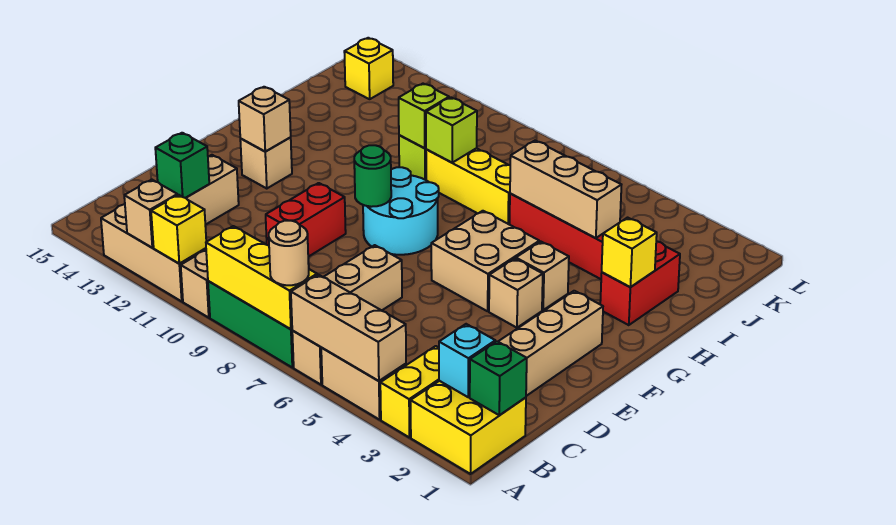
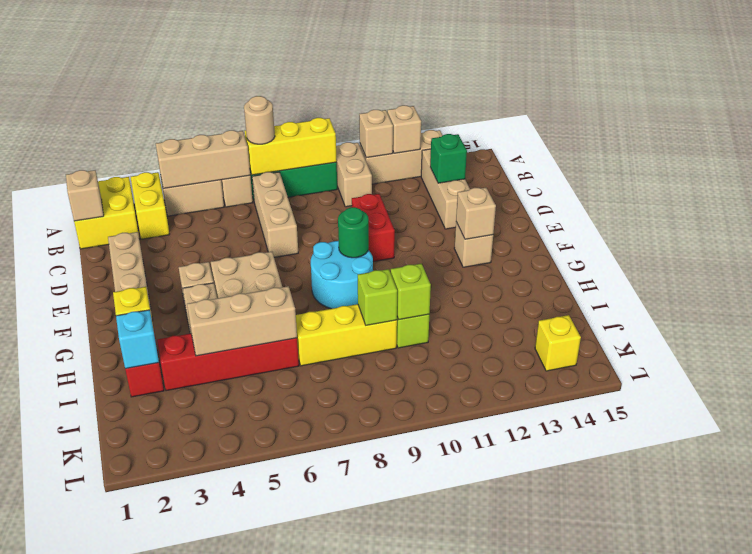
yellow brick A11 level 2 -> tan brick A11 level 2
green brick B1 level 2 -> tan brick B1 level 2
cyan brick B2 level 2 -> cyan brick I2 level 2

